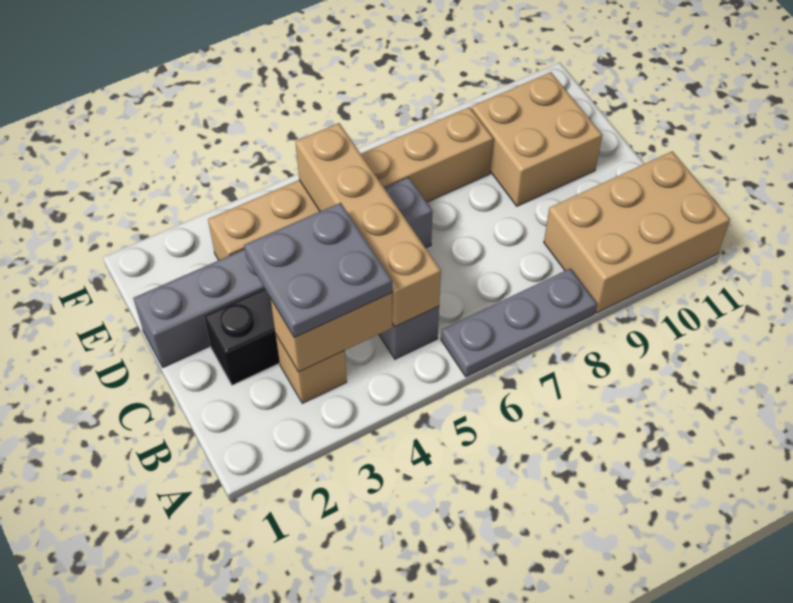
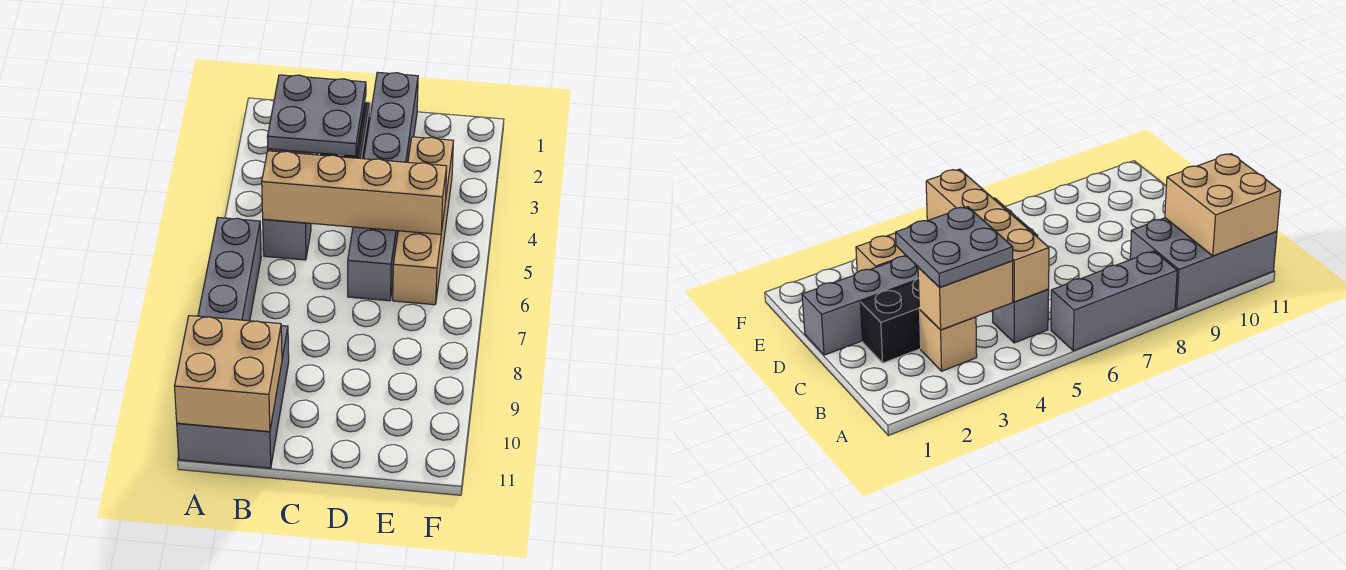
grey plate A6:A8 level 1 -> grey brick A6:A8 level 1
tan brick A9:B11 level 1 -> grey brick A9:B11 level 1
tan brick D9:E10 level 1 -> tan brick A10:B11 level 2
tan brick E3:E8 level 1 -> tan brick E3:E6 level 1

